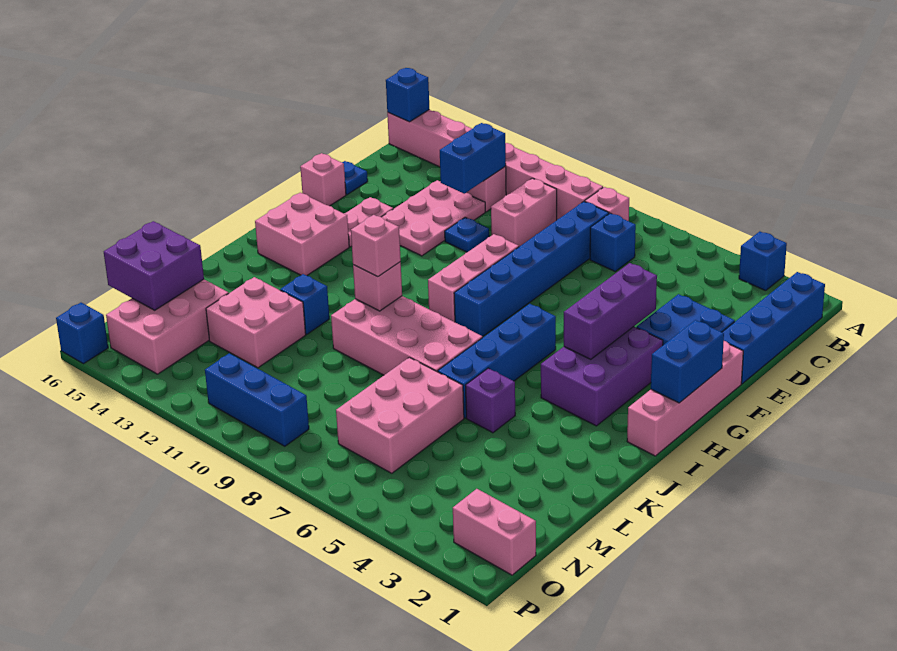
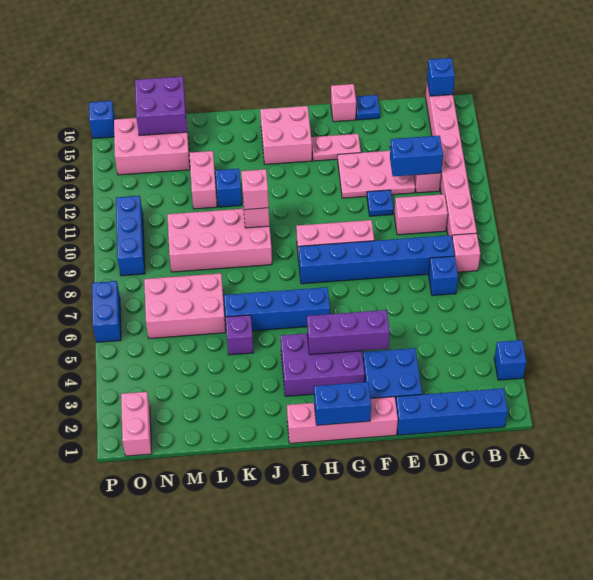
pink brick J7:K10 level 1 -> pink brick J9:M10 level 1
pink brick L12:M13 level 1 -> pink brick L12:L13 level 1
none -> blue brick P6:P7 level 1

